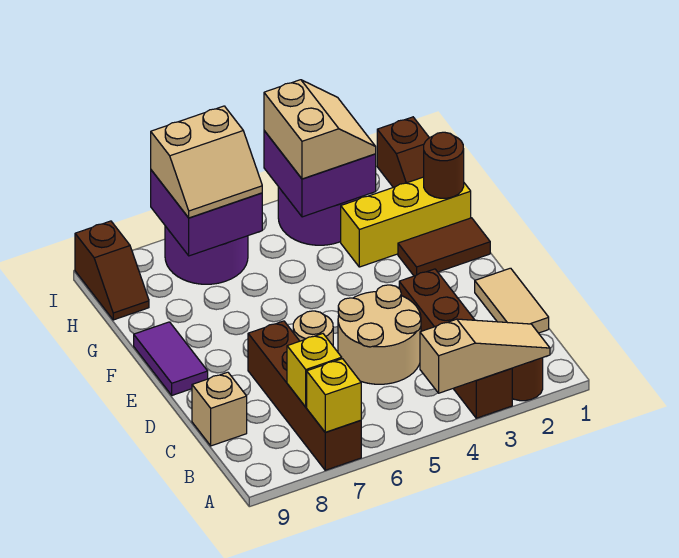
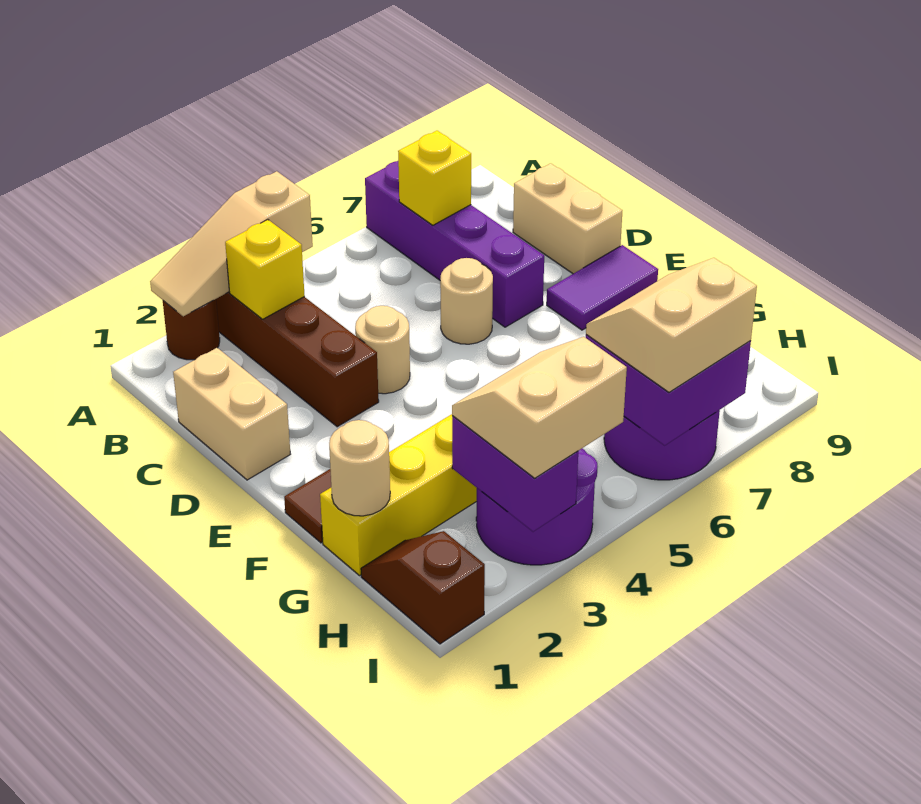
brown brick A7:D7 level 1 -> purple brick A7:D7 level 1
yellow brick A7 level 2 -> yellow brick B3 level 2
tan tile C1:D1 level 1 -> tan brick C1:D1 level 1
tan round brick C4:D5 level 1 -> tan round brick D4 level 1
tan brick C9 level 1 -> tan brick C9:D9 level 1
purple tile E9:F9 level 1 -> purple tile E8:E9 level 1
brown round brick G1 level 2 -> tan round brick G1 level 2
purple brick H3:I4 level 2 -> purple brick H3:I3 level 2
tan slope H3:I4 level 3 top 4 -> tan slope H3:I4 level 3 top I
brown slope H9:I9 level 1 top I -> none

